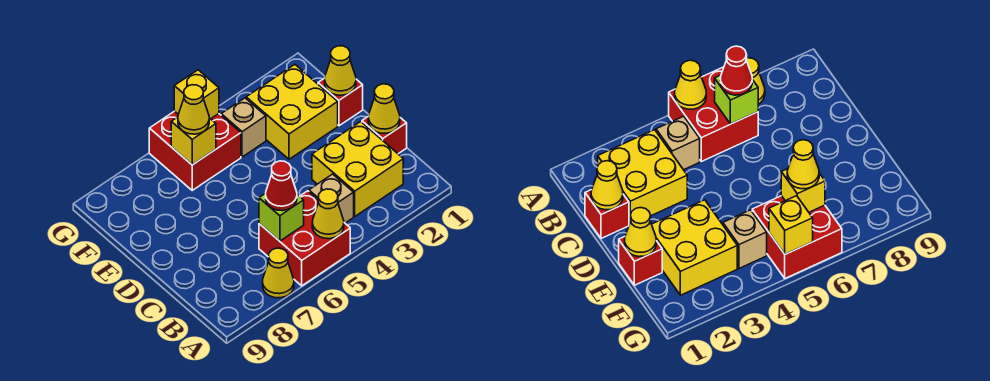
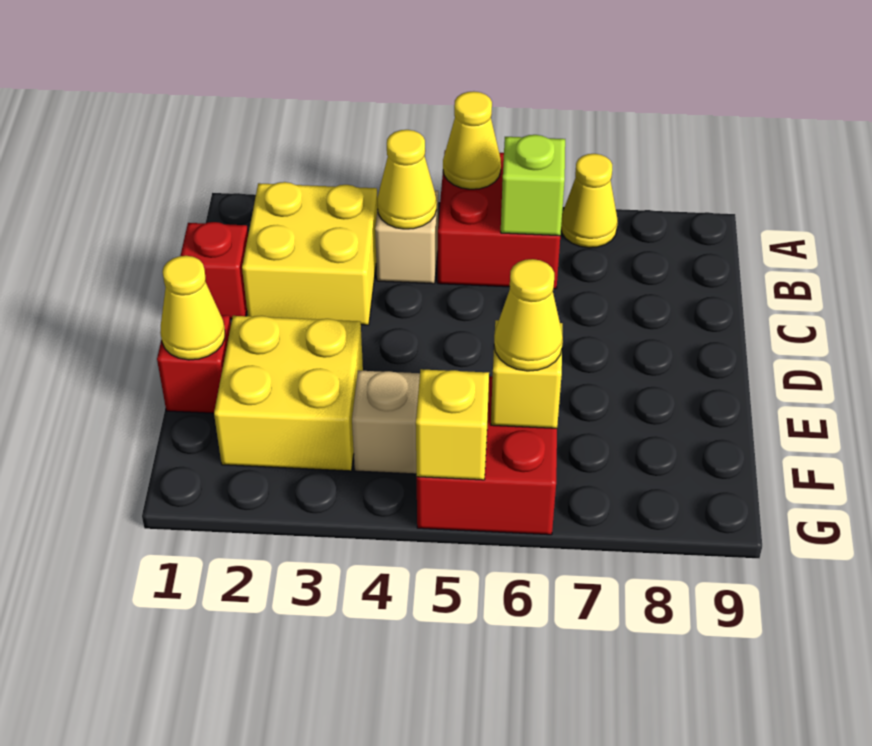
red cone B6 level 3 -> none
yellow cone C1 level 2 -> yellow cone B4 level 2

